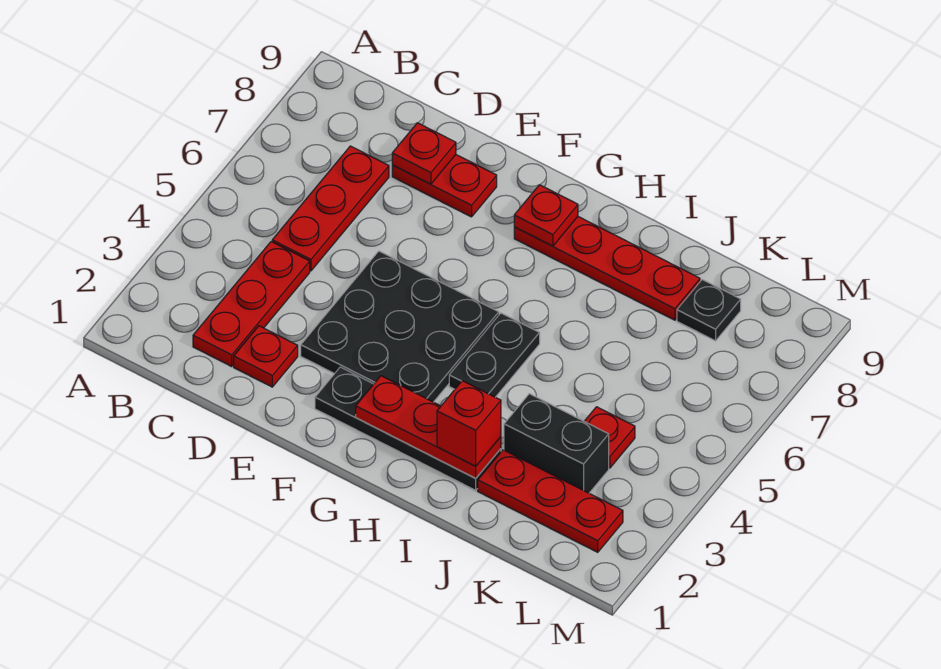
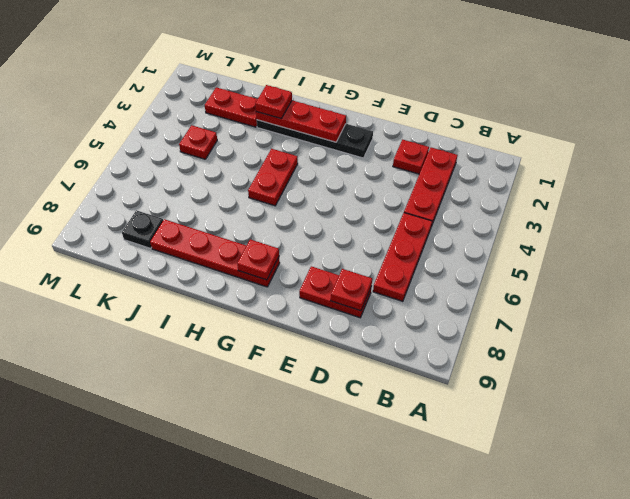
black plate E3:G5 level 1 -> none
black plate H4:H5 level 1 -> red plate H4:H5 level 1
red brick I2 level 3 -> red plate I2 level 3
red plate J2:L2 level 1 -> red plate J2:K2 level 1
black brick J3:K3 level 1 -> none

